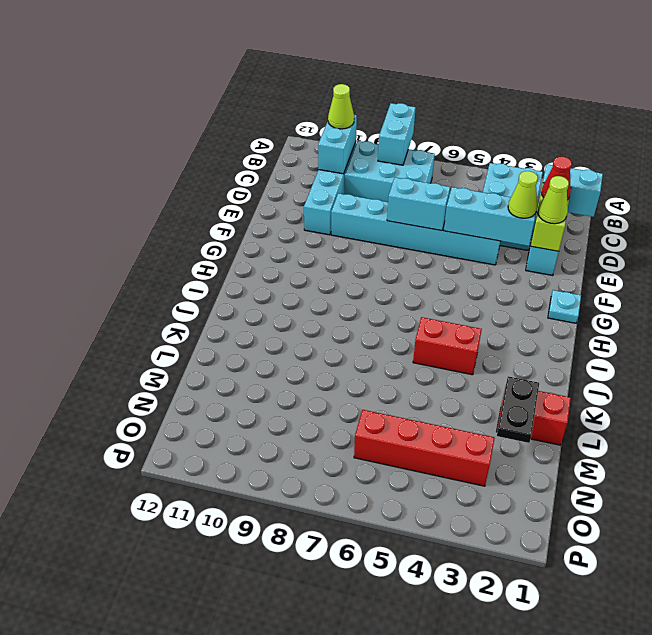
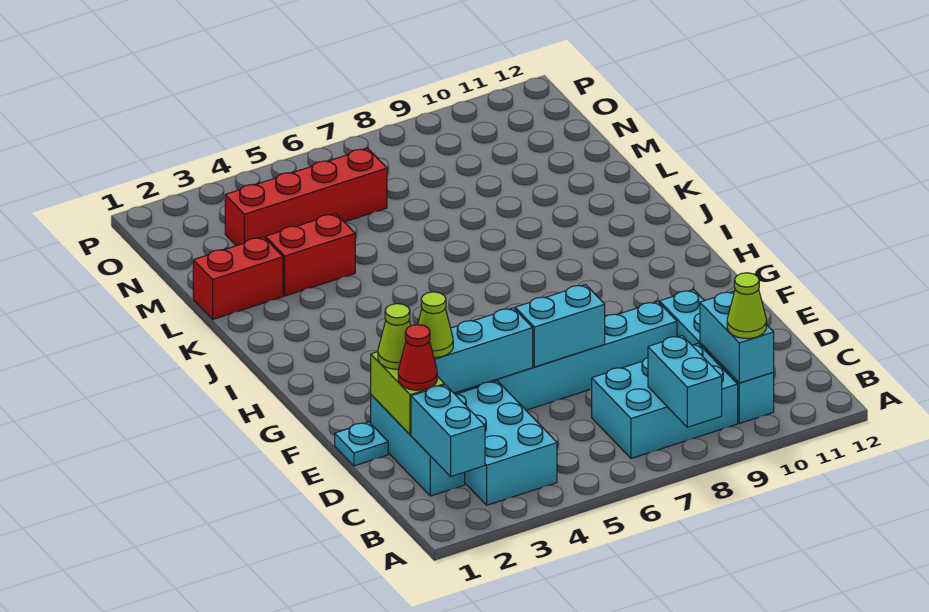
cyan brick C1:C2 level 2 -> cyan brick B2:C2 level 2
cyan plate G1 level 1 -> cyan plate E1 level 1
red brick J4:J5 level 1 -> red brick L3:L4 level 1
black plate L2:M2 level 2 -> none

